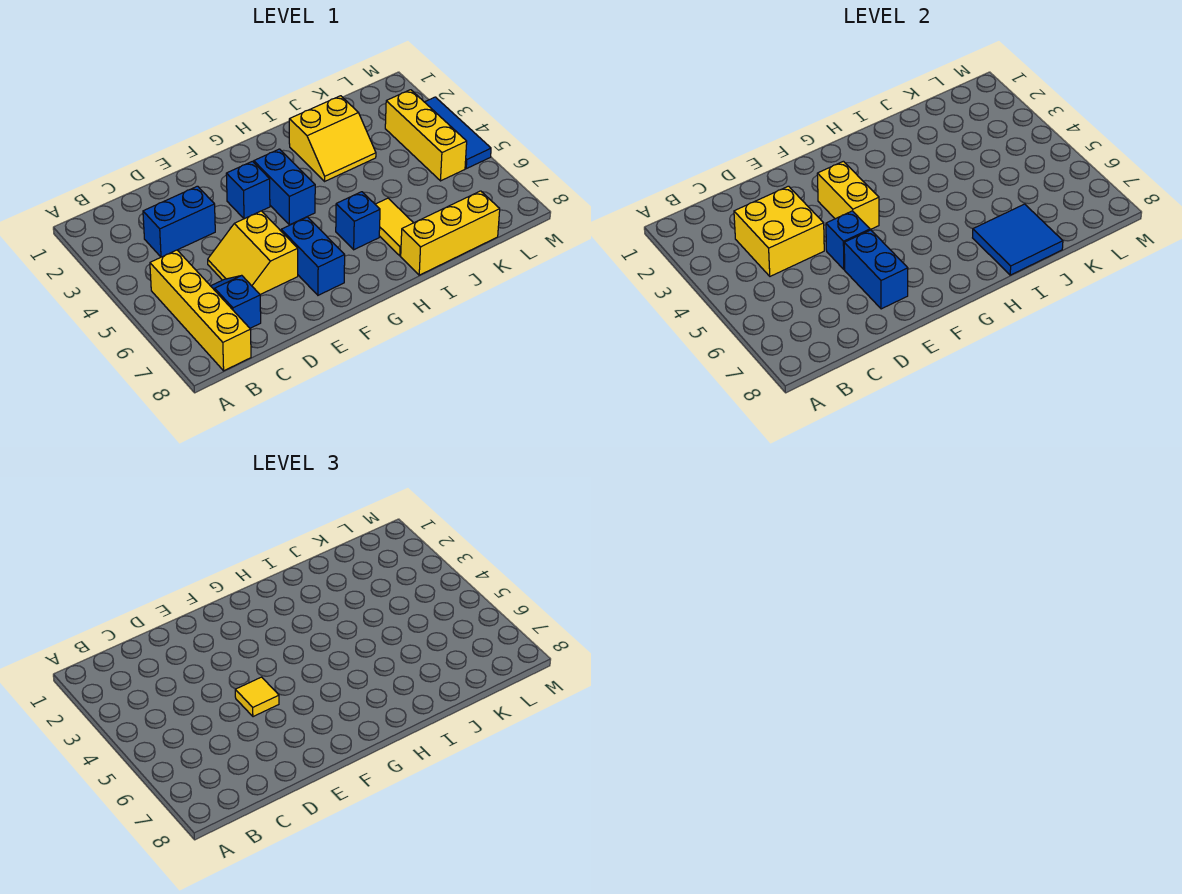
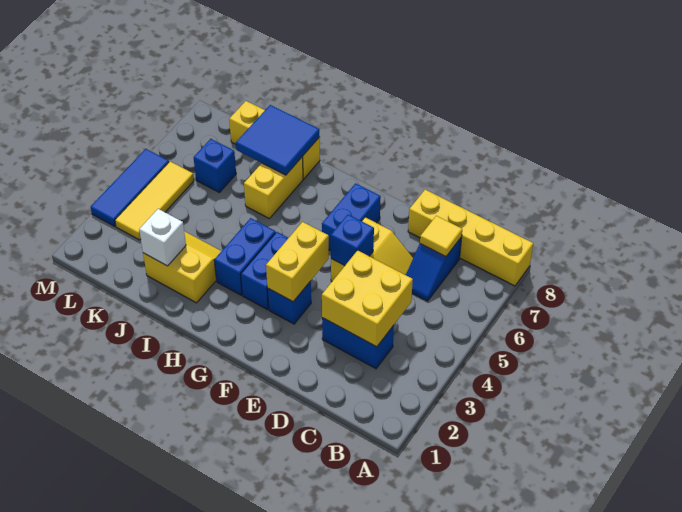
yellow brick B5:B8 level 1 -> yellow brick A8:D8 level 1
yellow tile E5 level 3 -> yellow tile C7 level 2
blue brick E6:E7 level 2 -> blue brick H3:H4 level 1
blue brick H6 level 1 -> blue brick K6 level 1
yellow tile I6:I7 level 1 -> yellow brick I6:I7 level 1
none -> white brick J2 level 2
yellow brick L3:L5 level 1 -> yellow tile L3:L5 level 1

